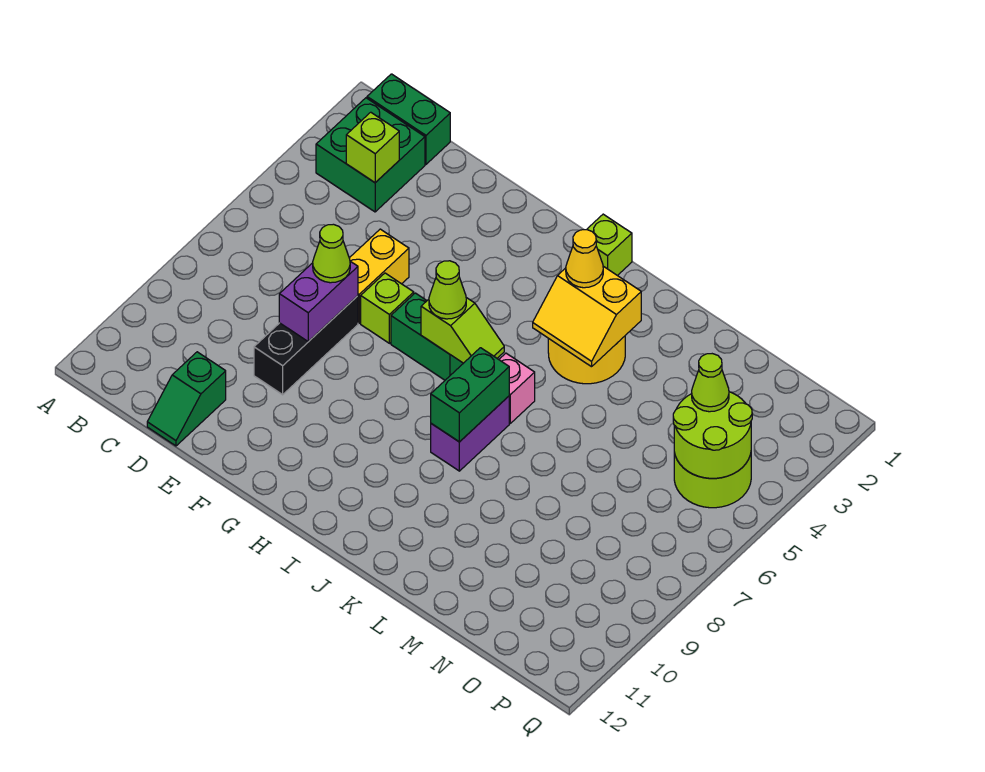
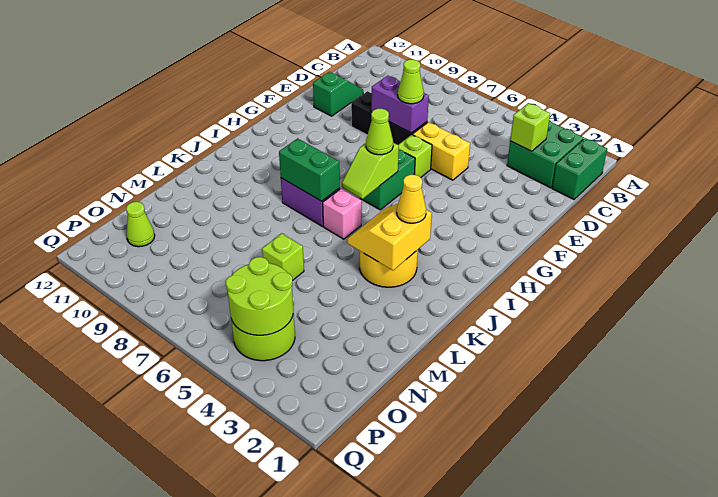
green slope D11:D12 level 1 top 11 -> green slope D11:E11 level 1 top E
lime brick I1 level 1 -> lime brick M6 level 1
lime cone O4 level 3 -> lime cone O11 level 1

